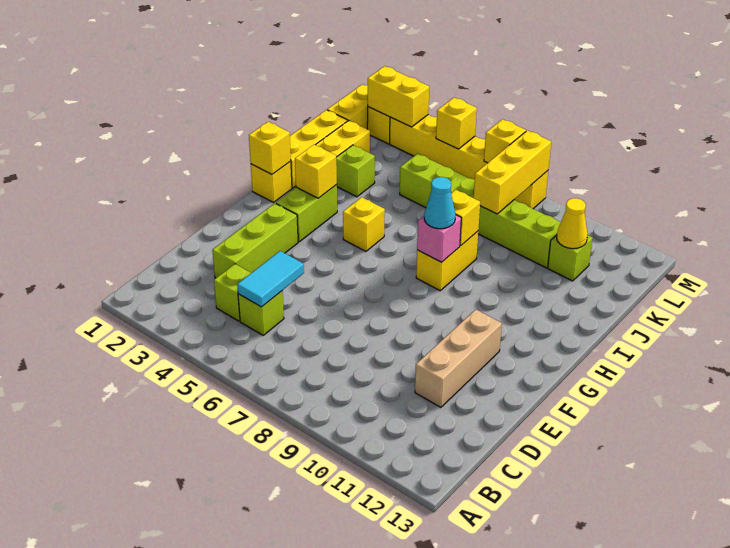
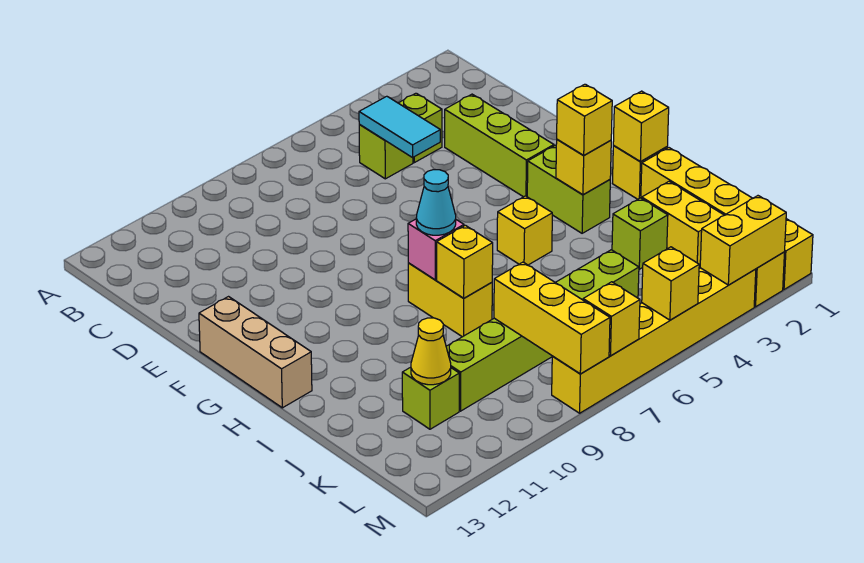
tan brick D11:F11 level 1 -> tan brick F13:H13 level 1
none -> yellow brick H3 level 3

